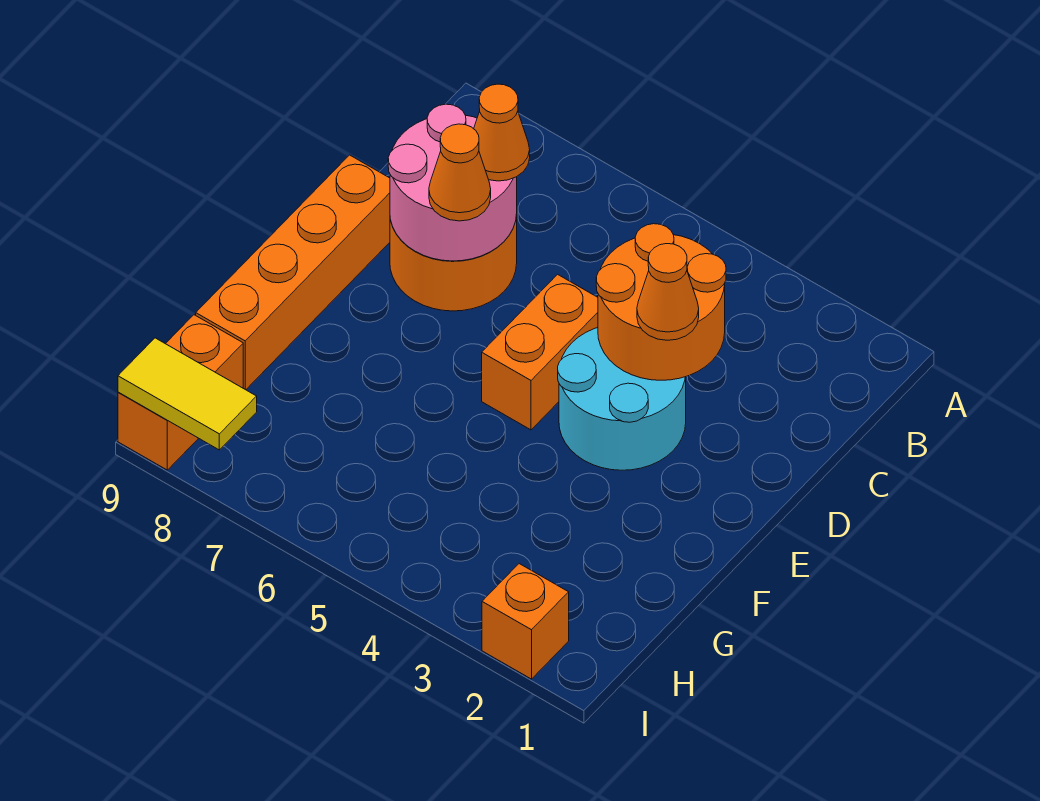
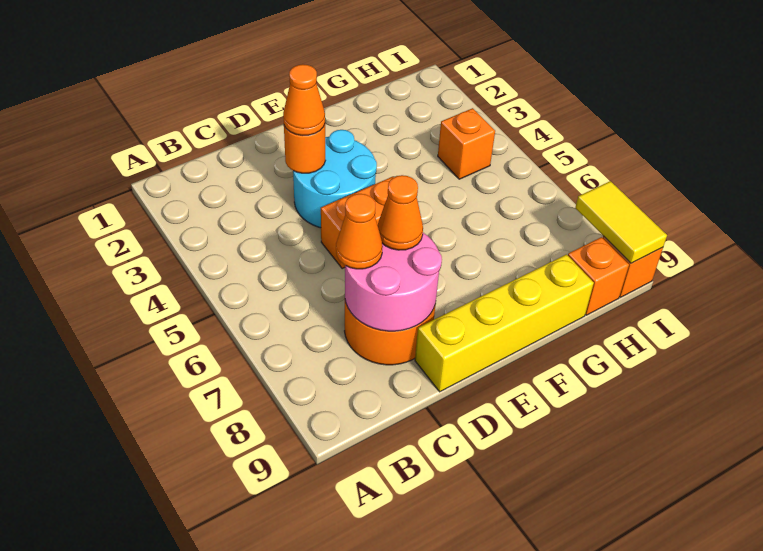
orange round brick C3:D4 level 2 -> orange round brick D3 level 2
orange brick D9:G9 level 1 -> yellow brick D9:G9 level 1
orange brick I2 level 1 -> orange brick H4 level 1

